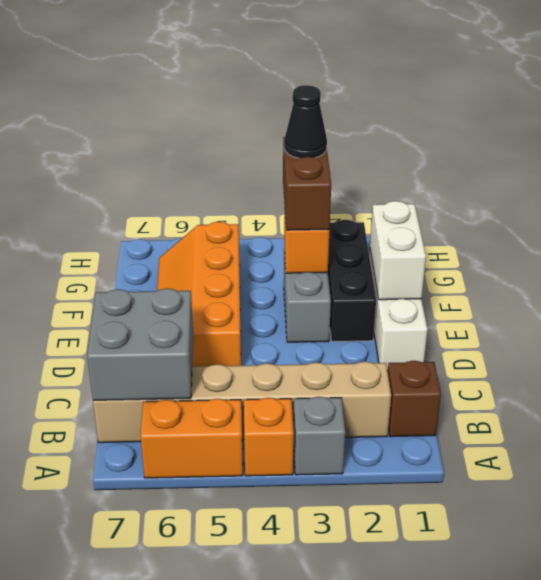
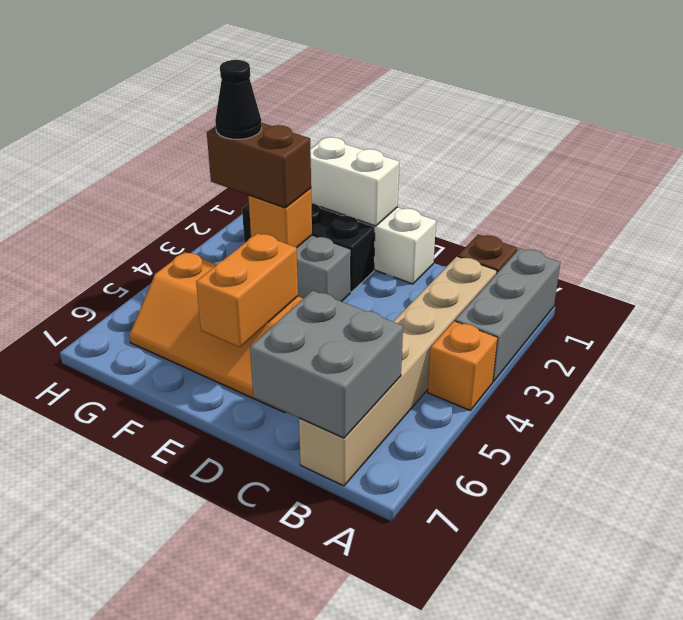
grey brick A3 level 1 -> grey brick A1:A3 level 1
orange brick A5:A6 level 1 -> orange brick E5:E6 level 2

